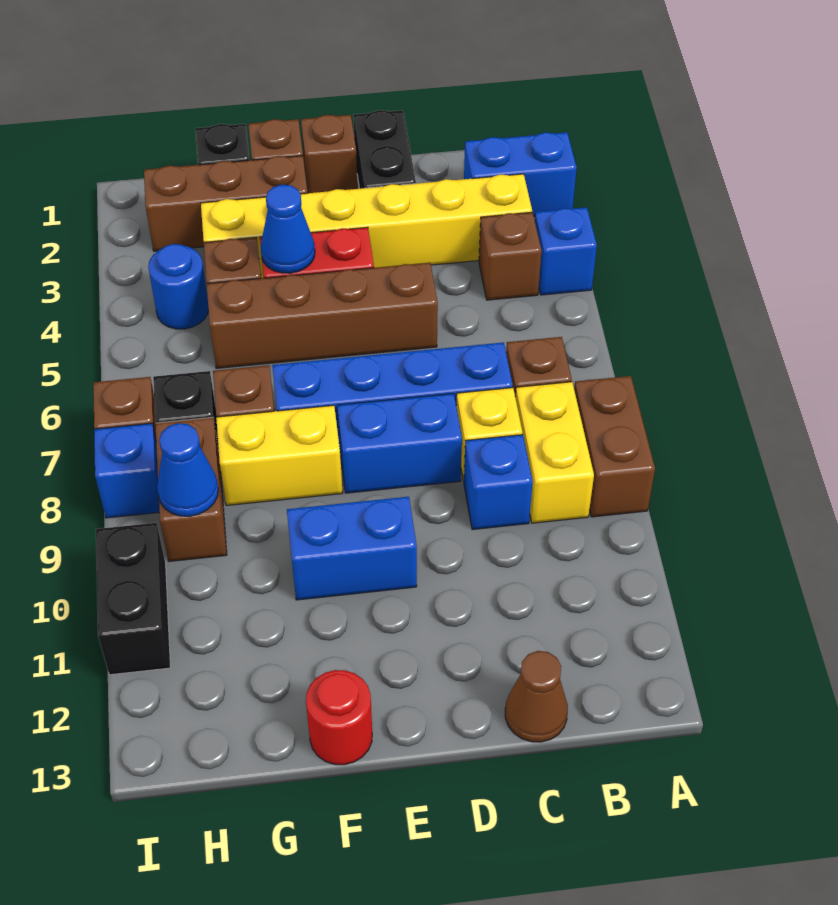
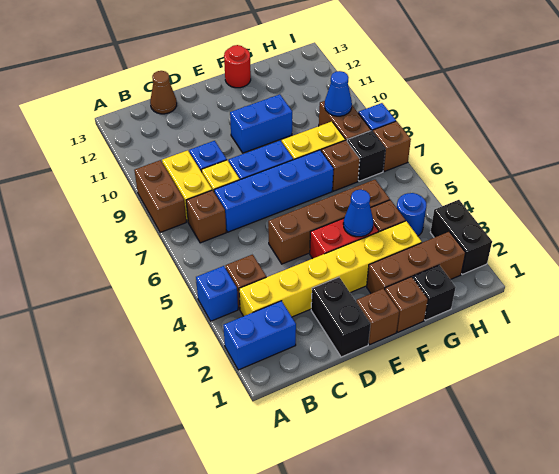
black brick I10:I11 level 1 -> black brick I2:I3 level 1

